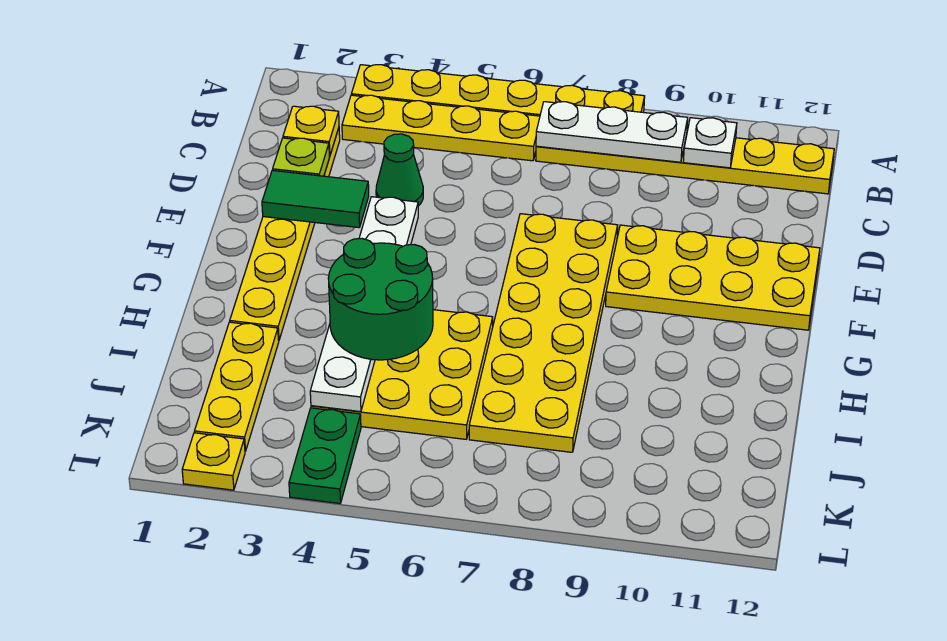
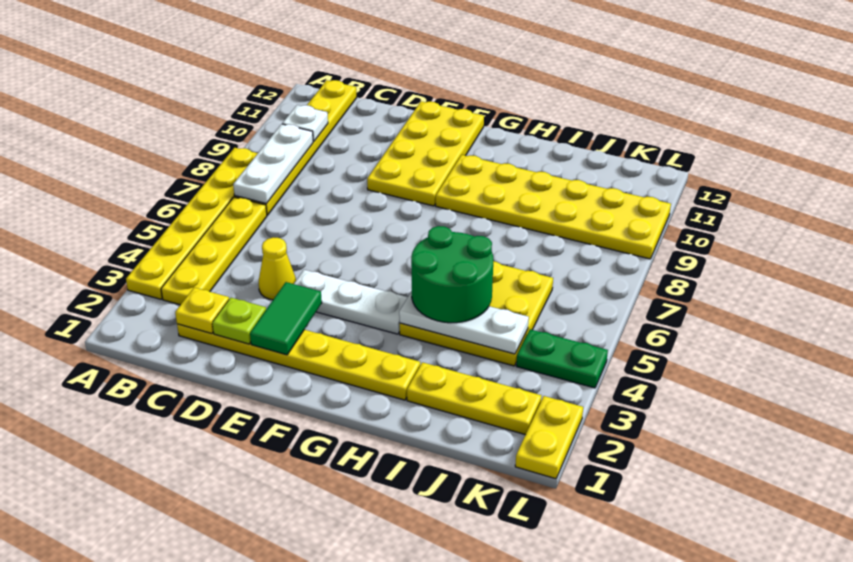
green cone D4 level 1 -> yellow cone D4 level 1
yellow plate E7:J8 level 1 -> yellow plate G9:L10 level 1
yellow plate L2 level 1 -> yellow plate L1:L2 level 1

